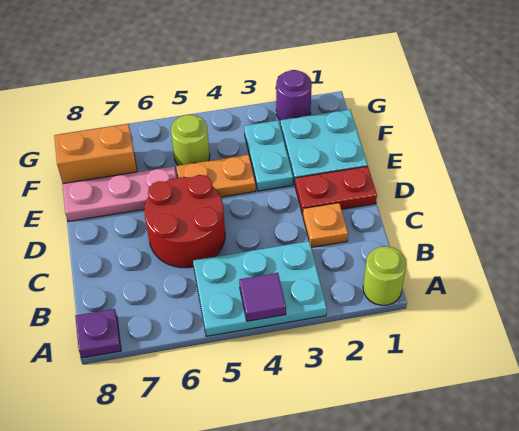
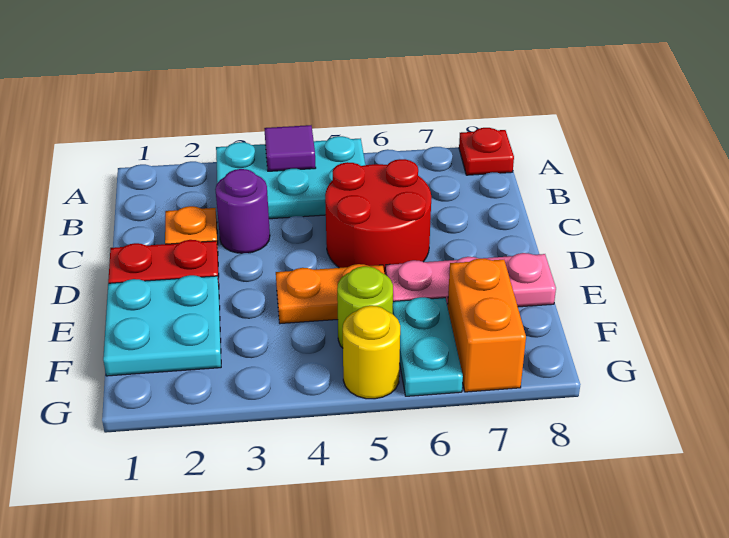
lime round brick A1 level 1 -> none
purple plate A8 level 1 -> red plate A8 level 1
cyan plate E3:F3 level 1 -> cyan plate F6:G6 level 1
orange brick F7:F8 level 1 -> orange brick F7:G7 level 1
purple round brick G2 level 1 -> purple round brick C3 level 1
none -> yellow round brick G5 level 1

